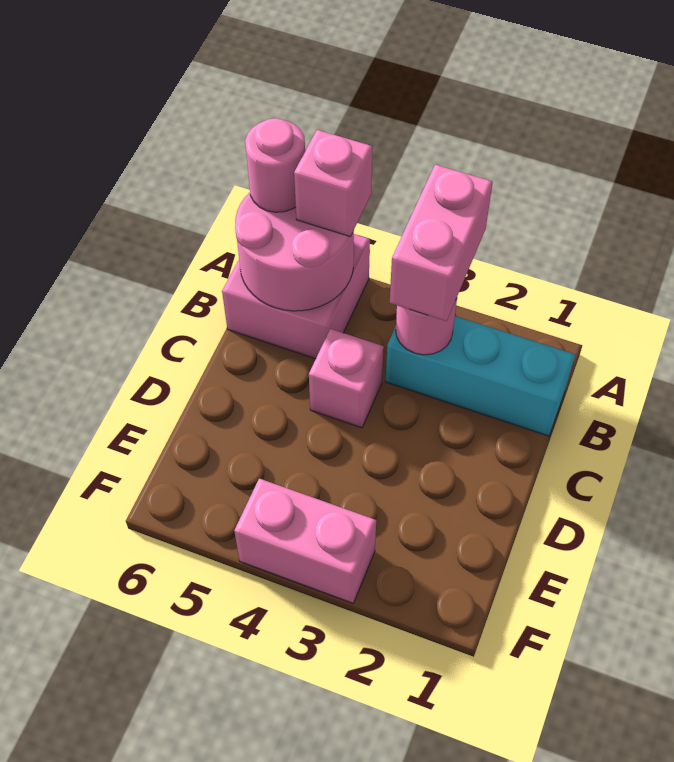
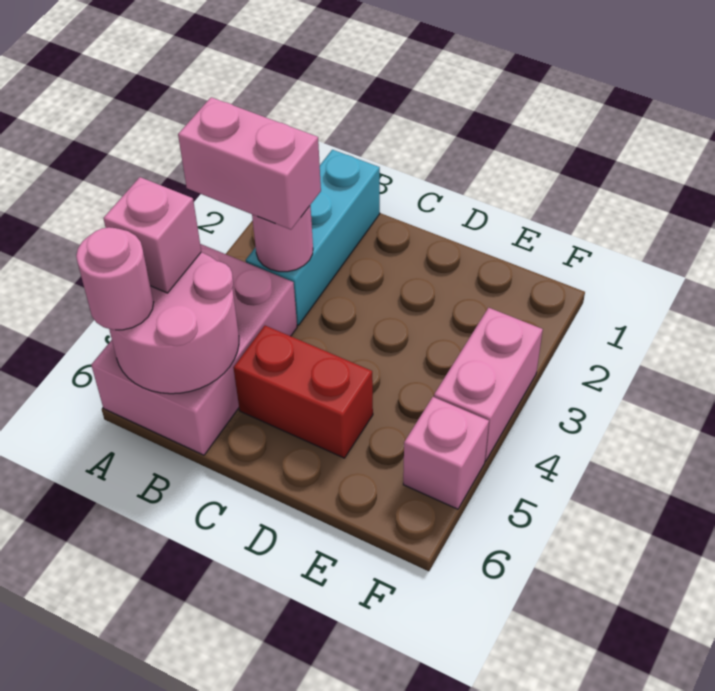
pink brick A5:B6 level 1 -> pink brick A4:B6 level 1
pink brick C4 level 1 -> pink brick F5 level 1
none -> red brick C5:D5 level 1

